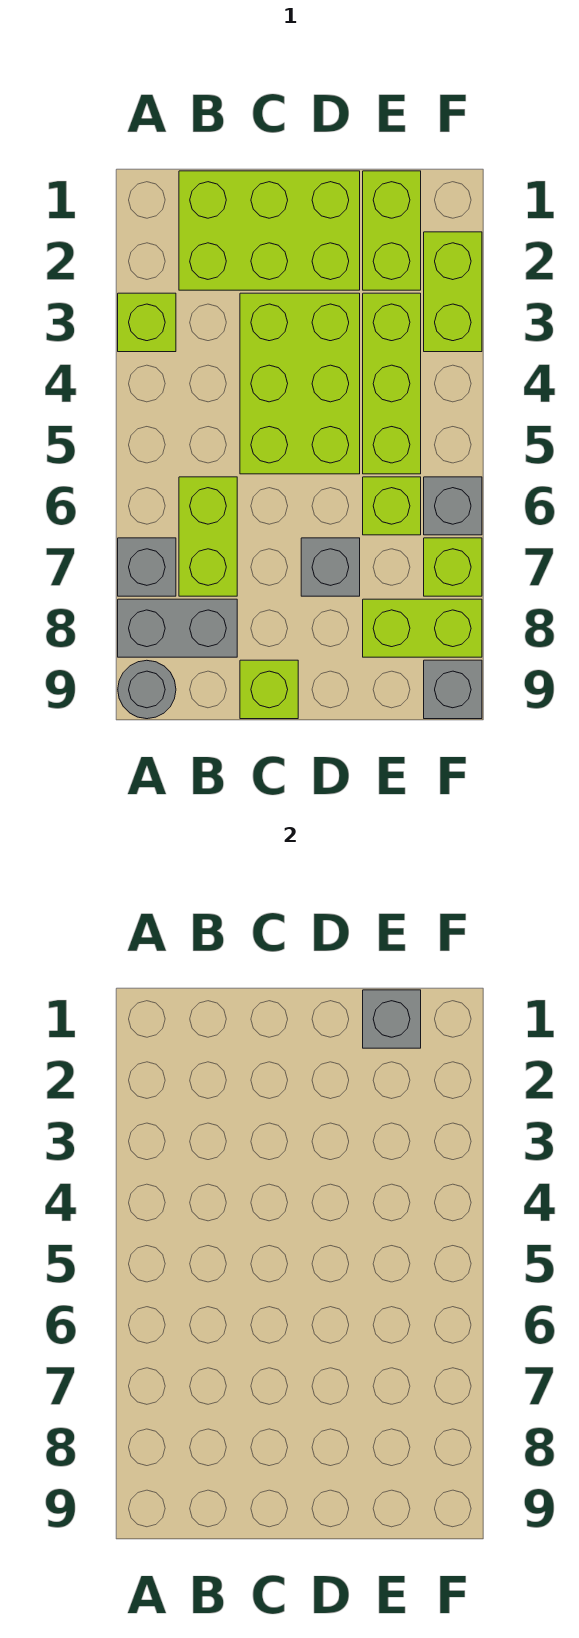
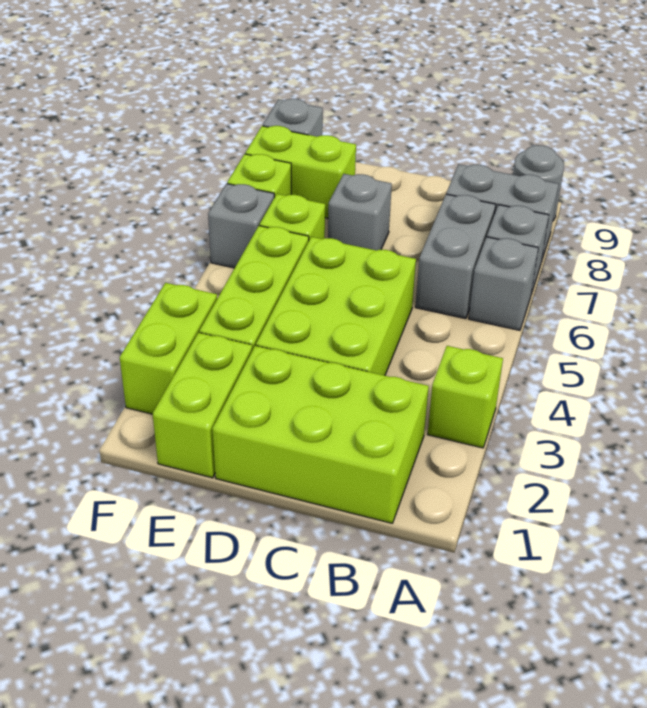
lime brick B6:B7 level 1 -> grey brick B6:B7 level 1
lime brick C9 level 1 -> none
grey brick E1 level 2 -> grey brick A6 level 1

